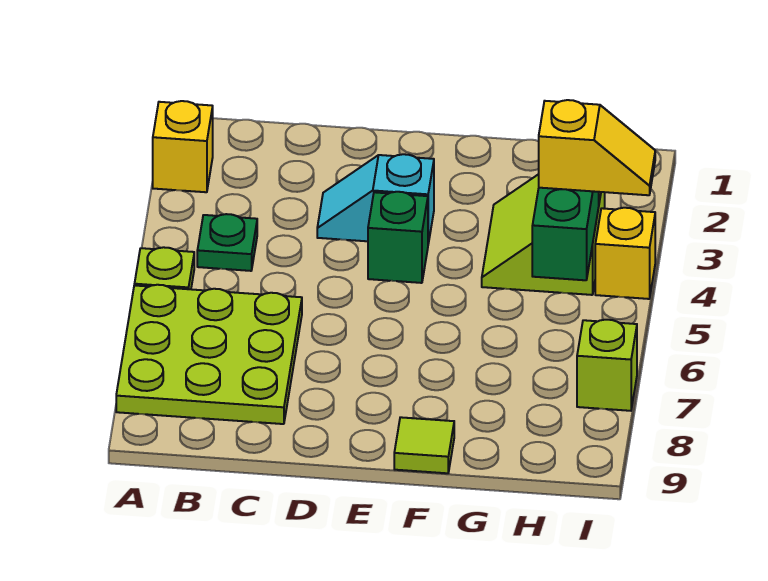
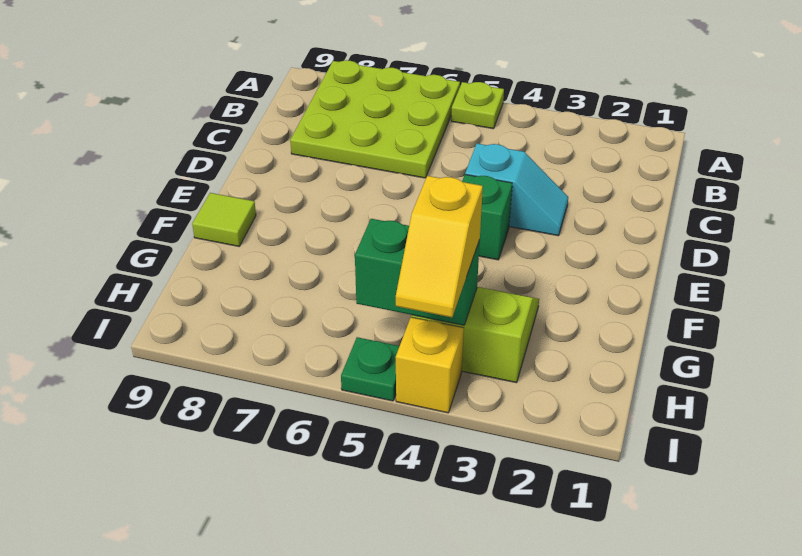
yellow brick A2 level 1 -> none
green plate B4 level 1 -> green plate I5 level 1
cyan slope D3:E3 level 1 top E -> cyan slope D3:D4 level 1 top 4
lime brick I7 level 1 -> none

